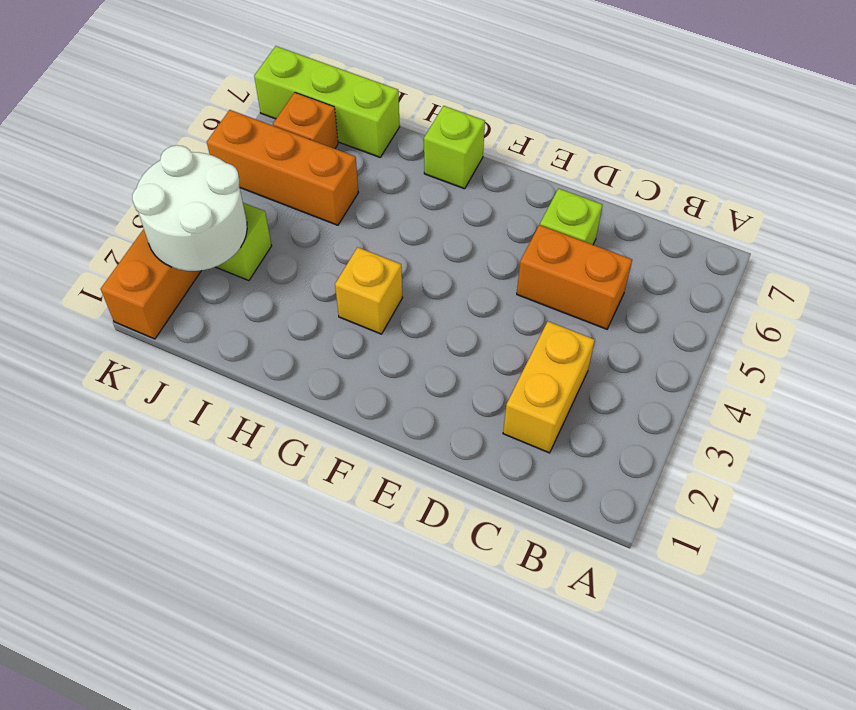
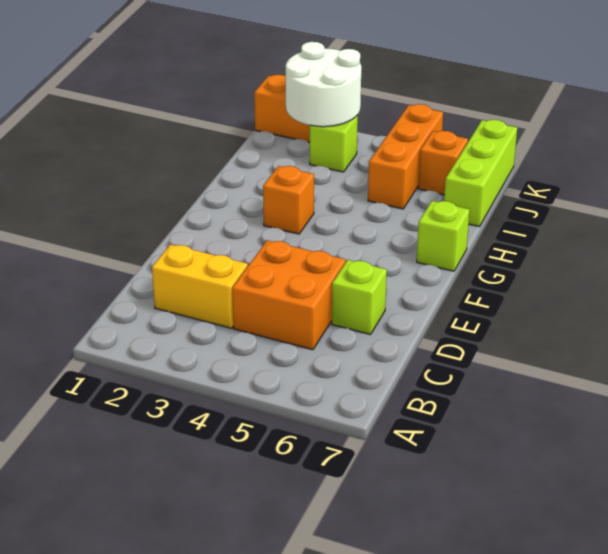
orange brick C5:D5 level 1 -> orange brick C4:D5 level 1
yellow brick G3 level 1 -> orange brick G3 level 1

